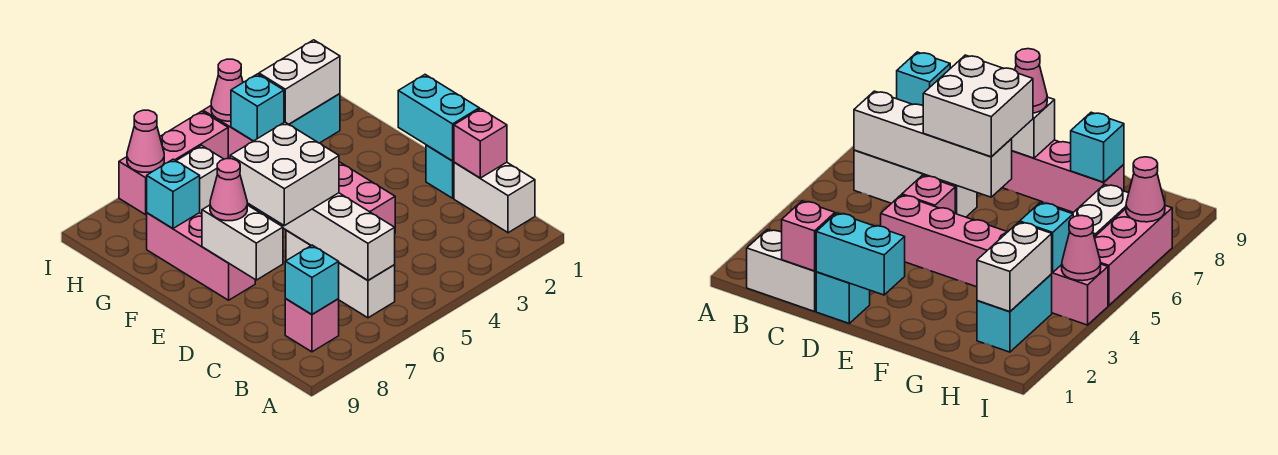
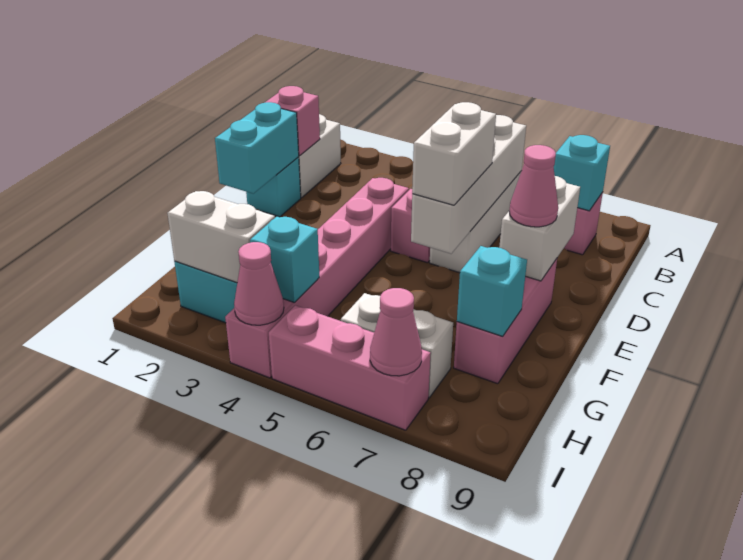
white brick D6:E7 level 3 -> white brick D6:E6 level 3

